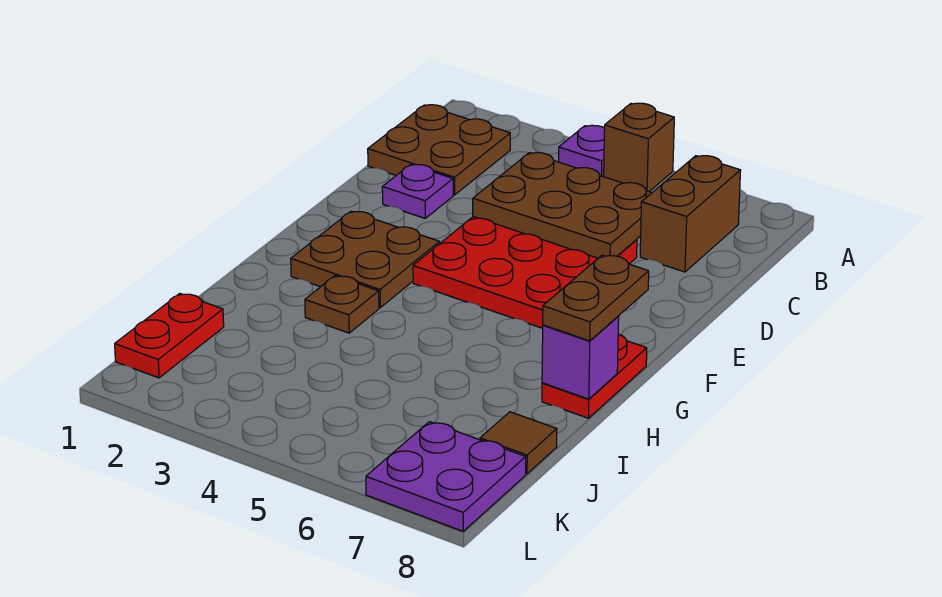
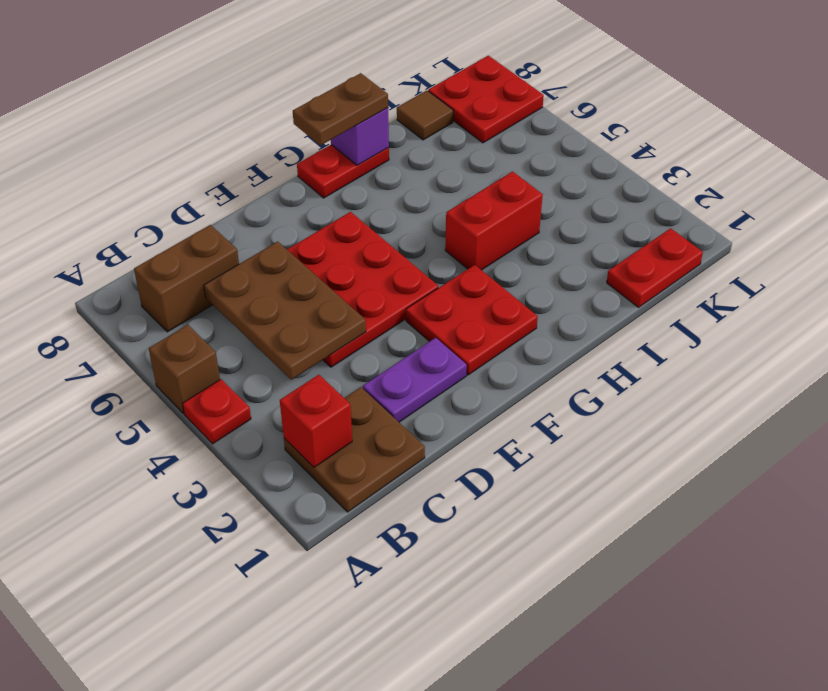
purple plate A4 level 1 -> red plate A4 level 1
none -> red brick B2 level 2
purple plate D2 level 1 -> purple plate D2:E2 level 1
brown plate F2:G3 level 1 -> red plate F2:G3 level 1
brown plate H3 level 1 -> none
none -> red brick H4:I4 level 1
purple plate K7:L8 level 1 -> red plate K7:L8 level 1

